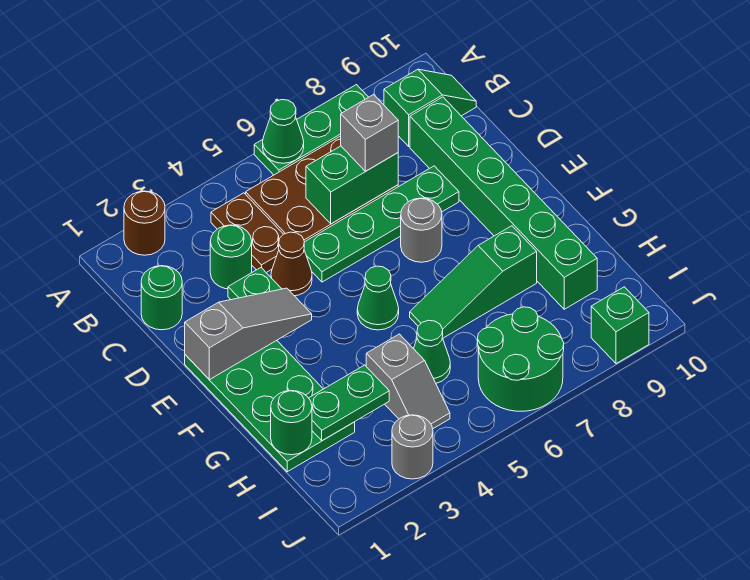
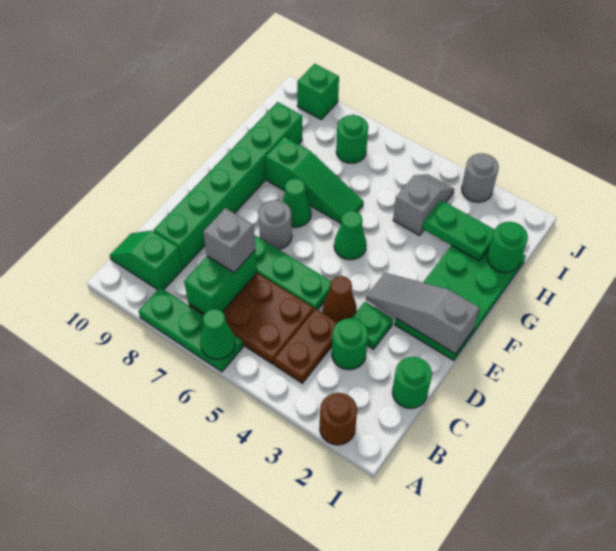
green brick C6:C7 level 2 -> green brick B7:C7 level 2
green cone H5 level 1 -> green cone F7 level 1
green round brick I6:J7 level 1 -> green round brick I7 level 1

